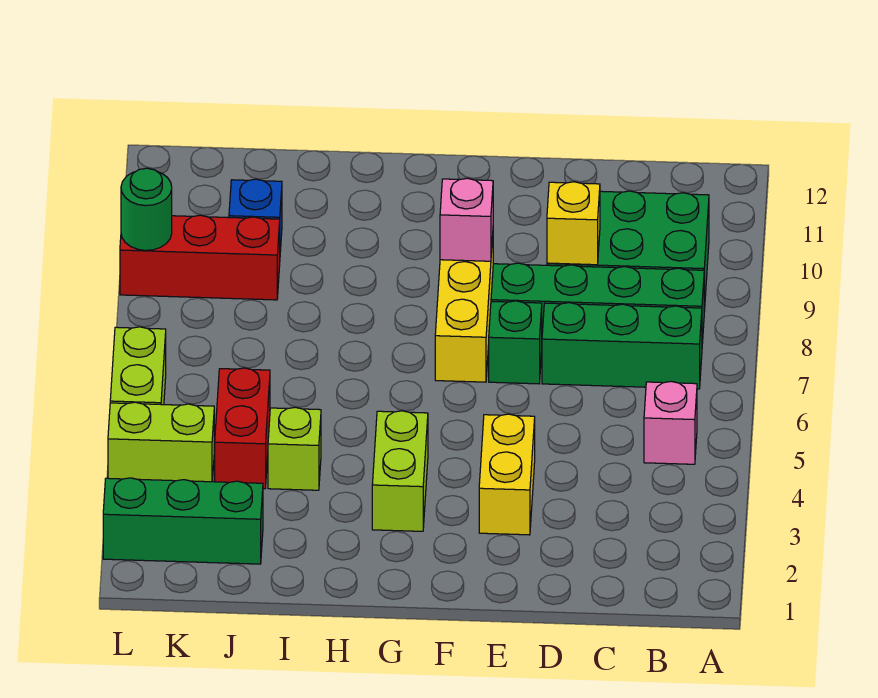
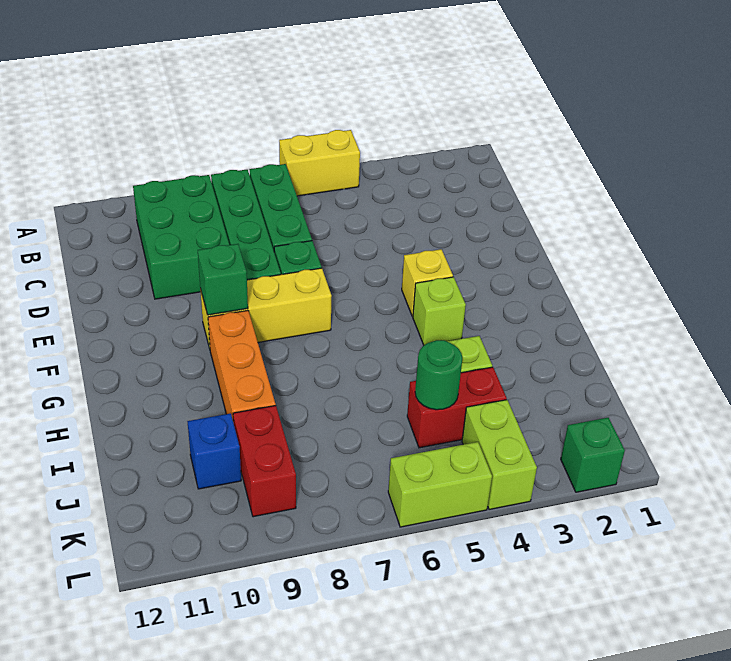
pink brick B5 level 1 -> none
yellow brick D9 level 2 -> yellow brick F4 level 1
yellow brick E3:E4 level 1 -> yellow brick A5:A6 level 1
pink brick F9 level 2 -> green brick F9 level 2
lime brick G3:G4 level 1 -> lime brick G4 level 1
none -> orange brick G9:I9 level 1
green brick J2:L2 level 1 -> green brick L2 level 1
red brick J9:L9 level 1 -> red brick J9:K9 level 1
green round brick L9 level 2 -> green round brick J5 level 2

